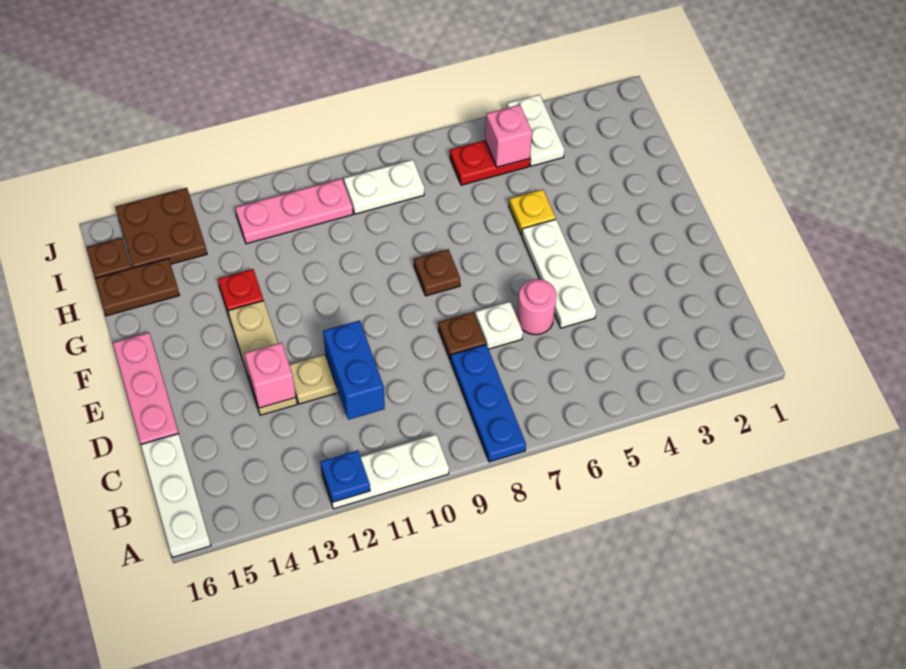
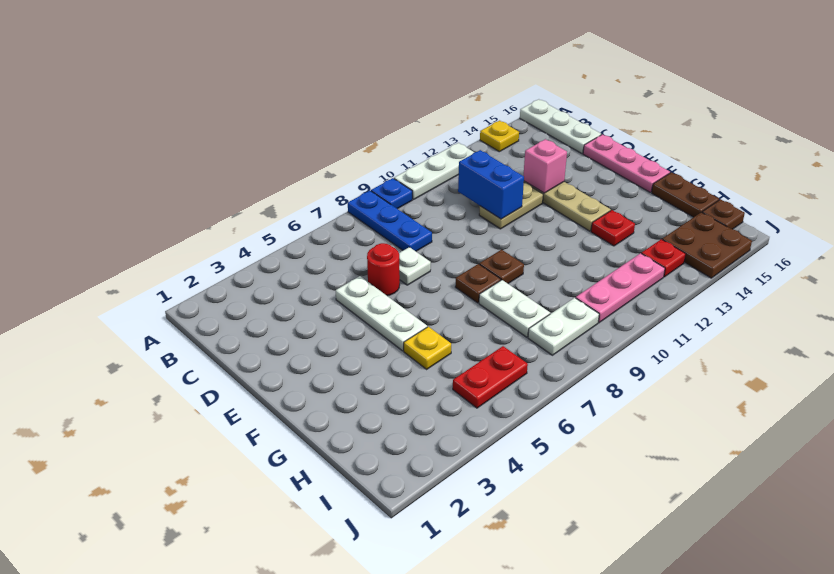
blue plate A12 level 2 -> blue plate A9 level 1
none -> yellow plate A14 level 1
pink round brick D6 level 1 -> red round brick D6 level 1
brown plate D8 level 1 -> brown plate F9 level 1
brown plate H15:H16 level 1 -> brown plate G16:H16 level 1
white plate I4:J4 level 1 -> white plate G8:H8 level 1
pink brick I5 level 2 -> none
none -> red plate I13 level 1

